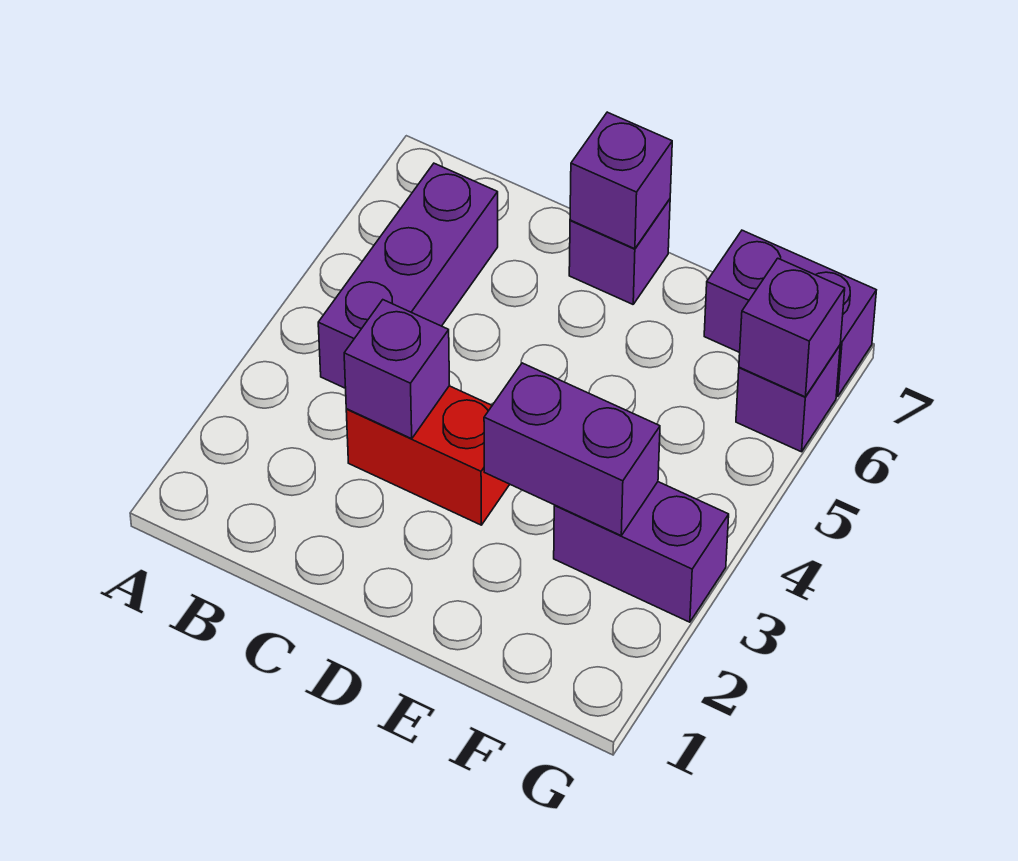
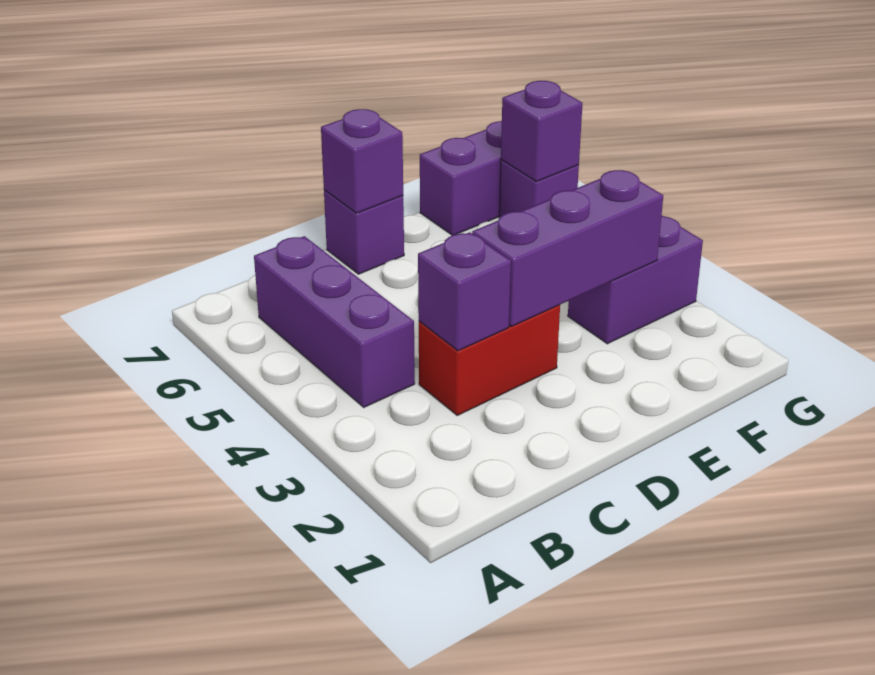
purple brick E3:F3 level 2 -> purple brick D3:F3 level 2

